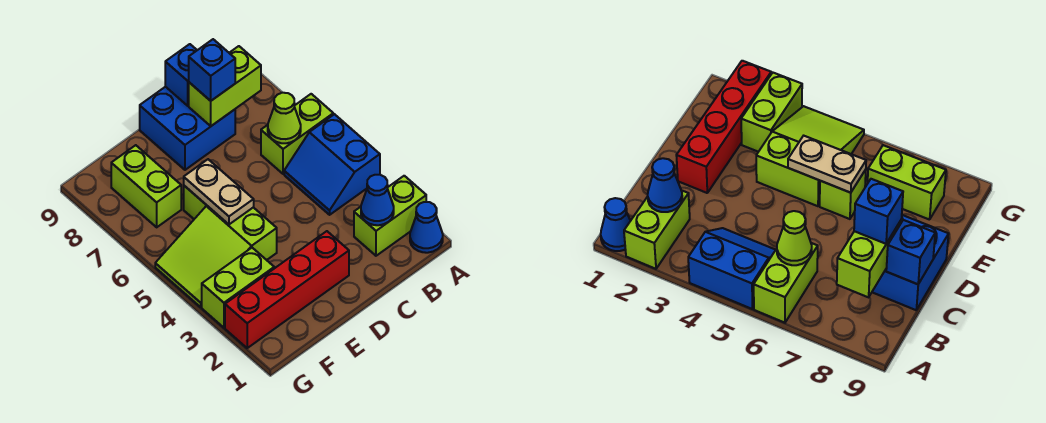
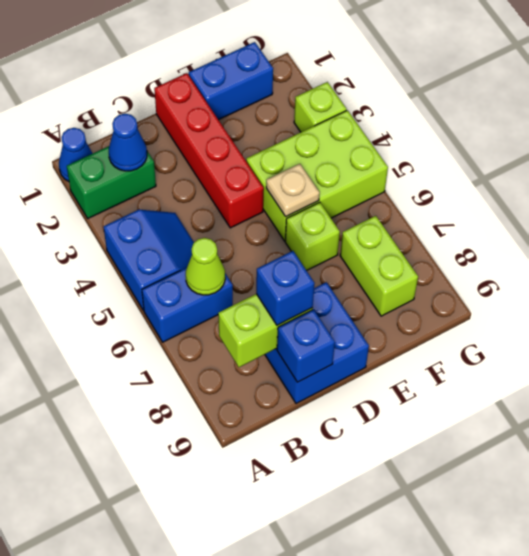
lime brick A2:B2 level 1 -> green brick A2:B2 level 1
lime brick A6:B6 level 1 -> blue brick A6:B6 level 1
red brick D2:G2 level 1 -> red brick D1:D4 level 1
none -> blue brick E1:F1 level 1
lime slope E4:G5 level 1 top E -> lime brick E4:G5 level 1
tan plate E5:E6 level 2 -> tan plate E5 level 2
lime brick F3:G3 level 1 -> lime brick G3 level 1

